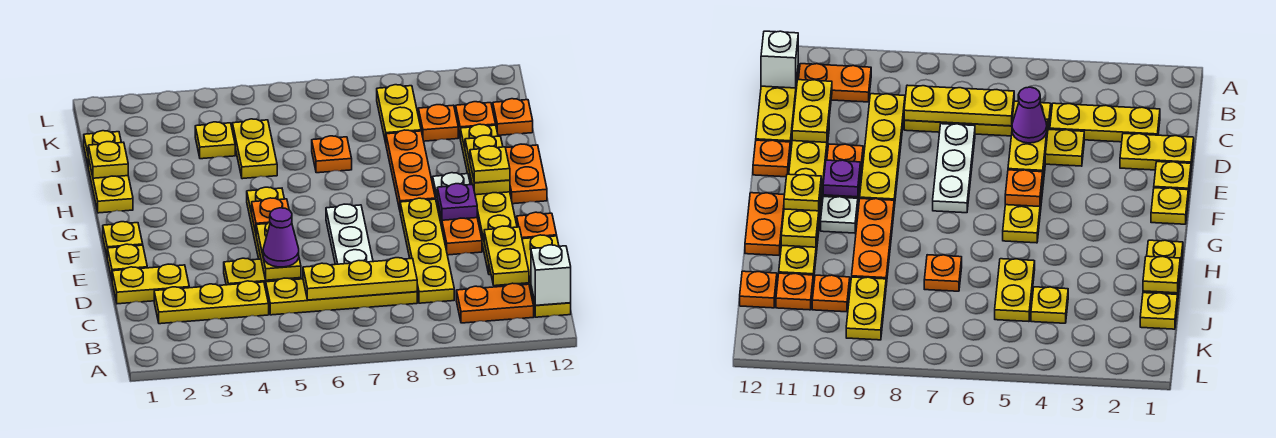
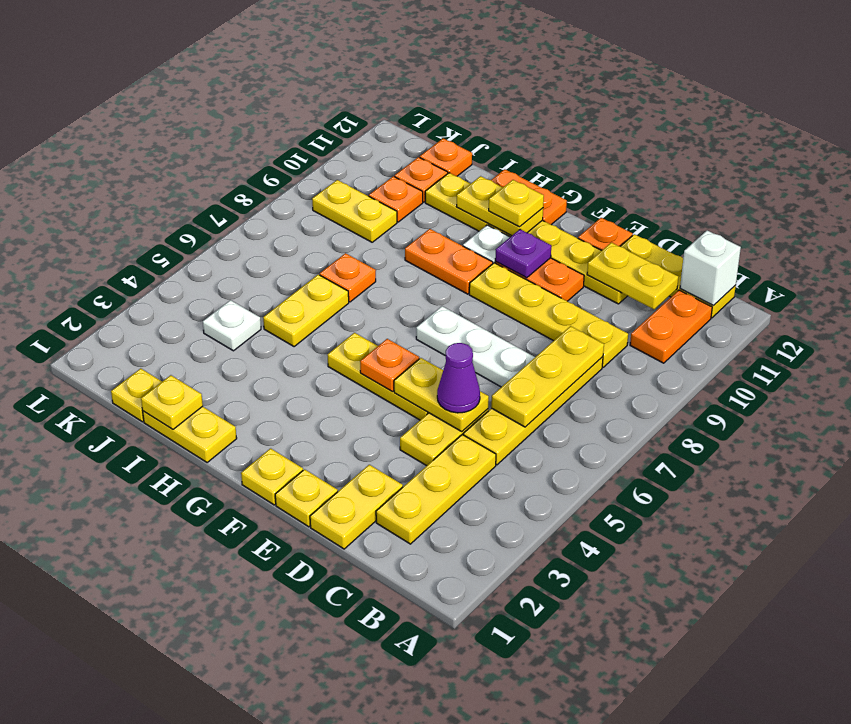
orange plate G9:I9 level 1 -> orange plate G9:H9 level 1
yellow plate I5:J5 level 1 -> yellow plate I5:I6 level 1
yellow plate J4 level 1 -> white plate J4 level 1

